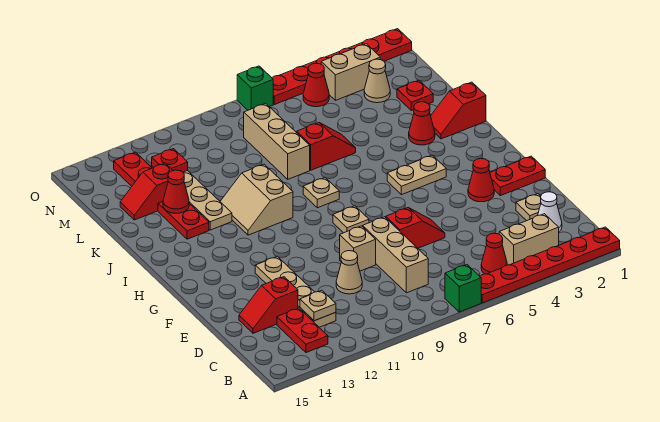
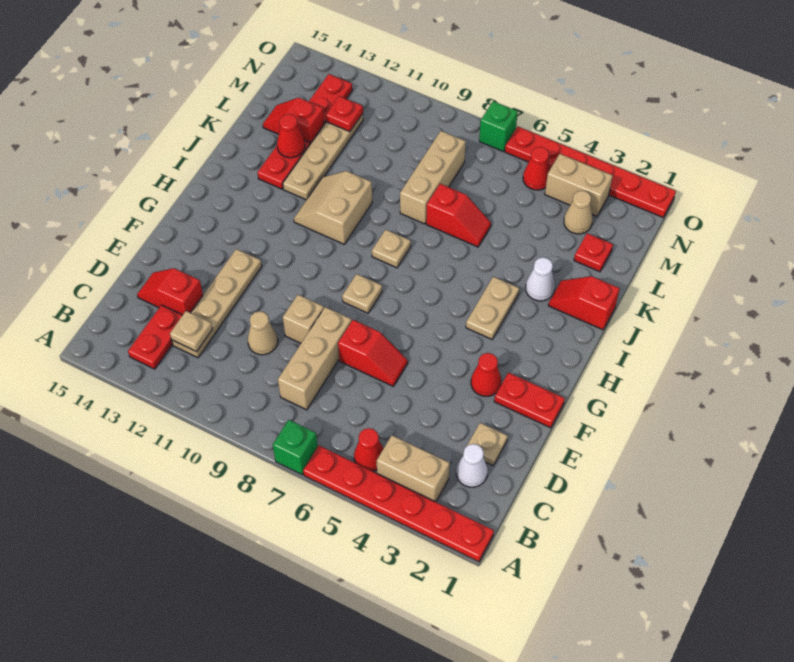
tan plate H4:H5 level 1 -> tan plate H4:I4 level 1
red cone J3 level 1 -> white cone J3 level 1

